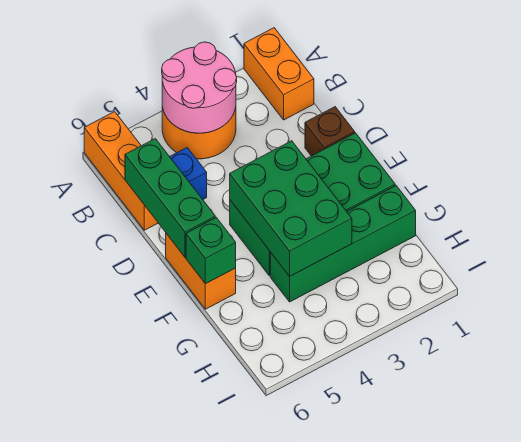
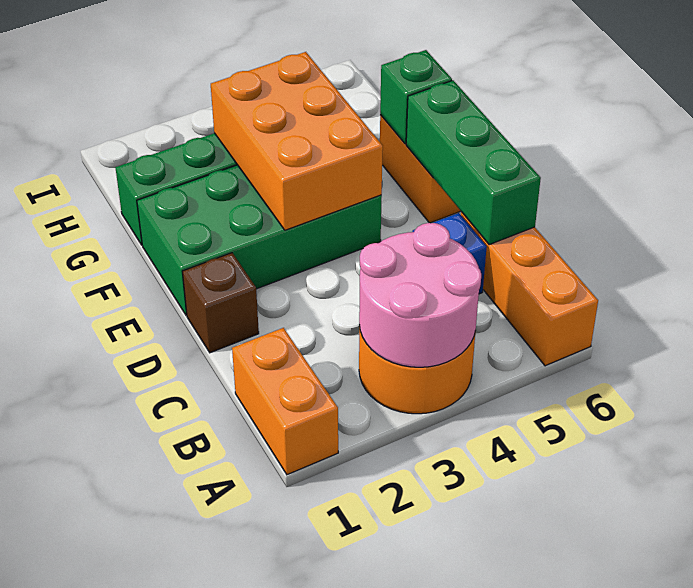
green brick E3:G4 level 2 -> orange brick E3:G4 level 2

